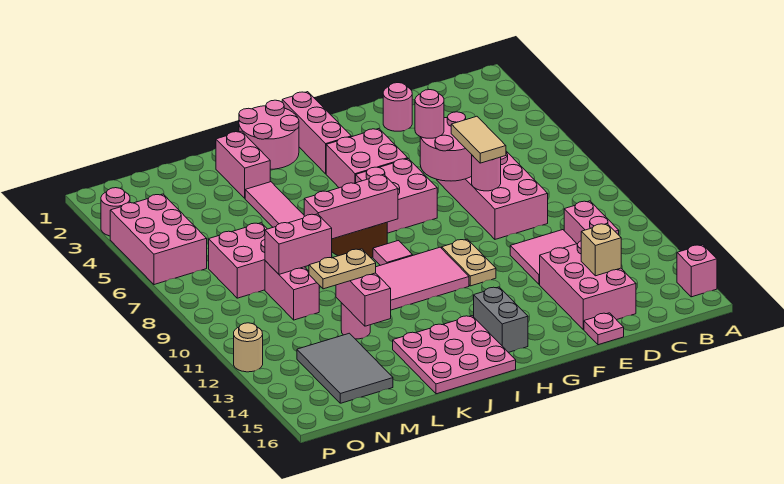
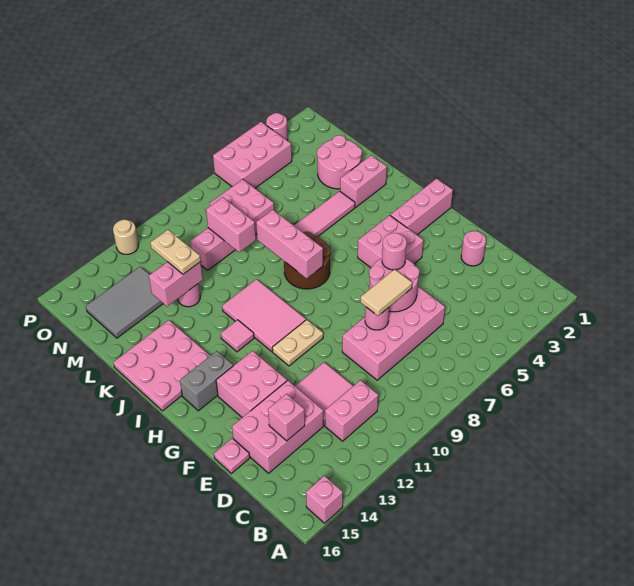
tan brick D14 level 2 -> pink brick D14 level 2
pink brick G6:H7 level 1 -> pink brick F13:G14 level 1
pink round brick I1:J2 level 1 -> pink round brick L2:M3 level 1
pink tile I9 level 1 -> pink tile I12 level 1

